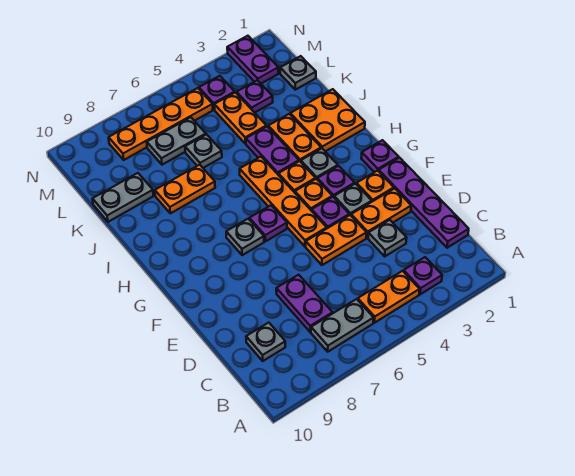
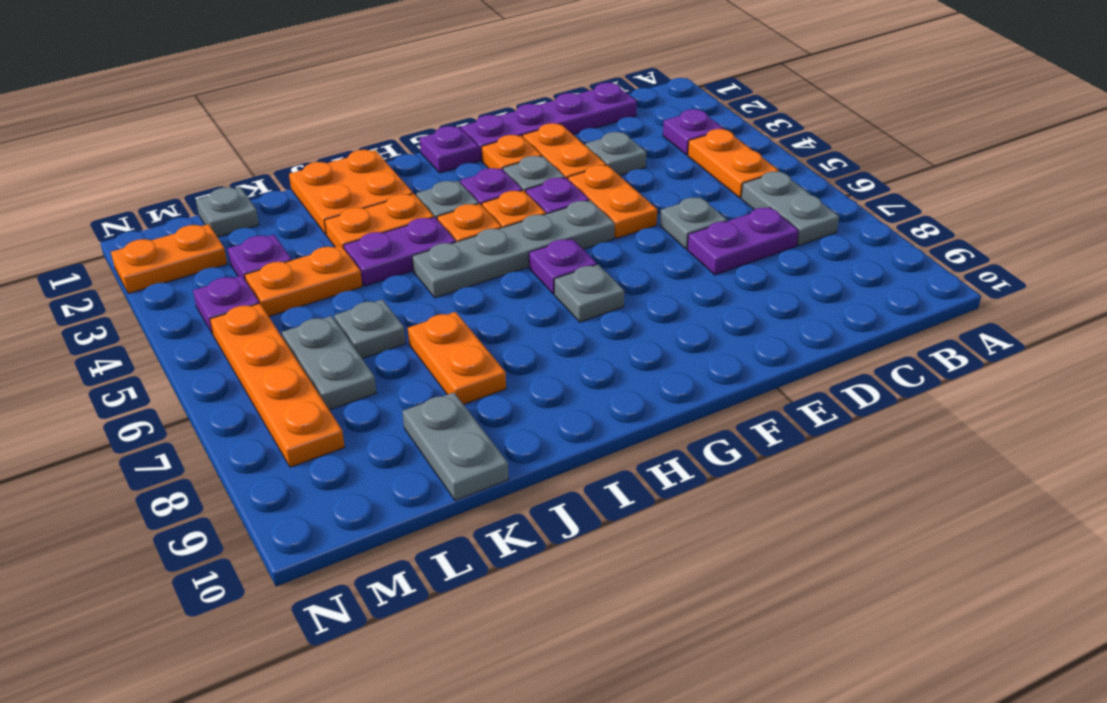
grey plate C9 level 1 -> grey plate D6 level 1
orange plate F5:I5 level 1 -> grey plate F5:I5 level 1
purple plate M2:N2 level 1 -> orange plate M2:N2 level 1

